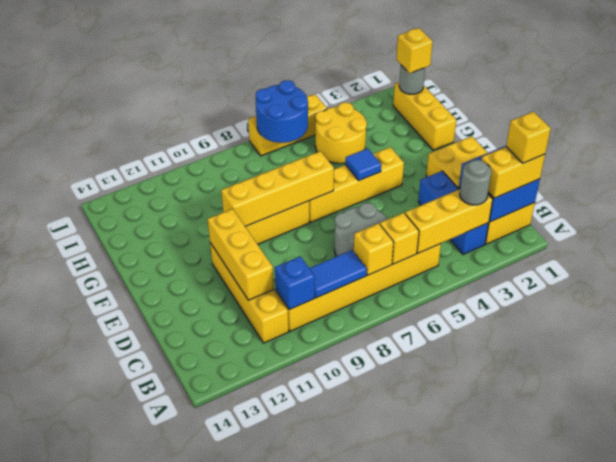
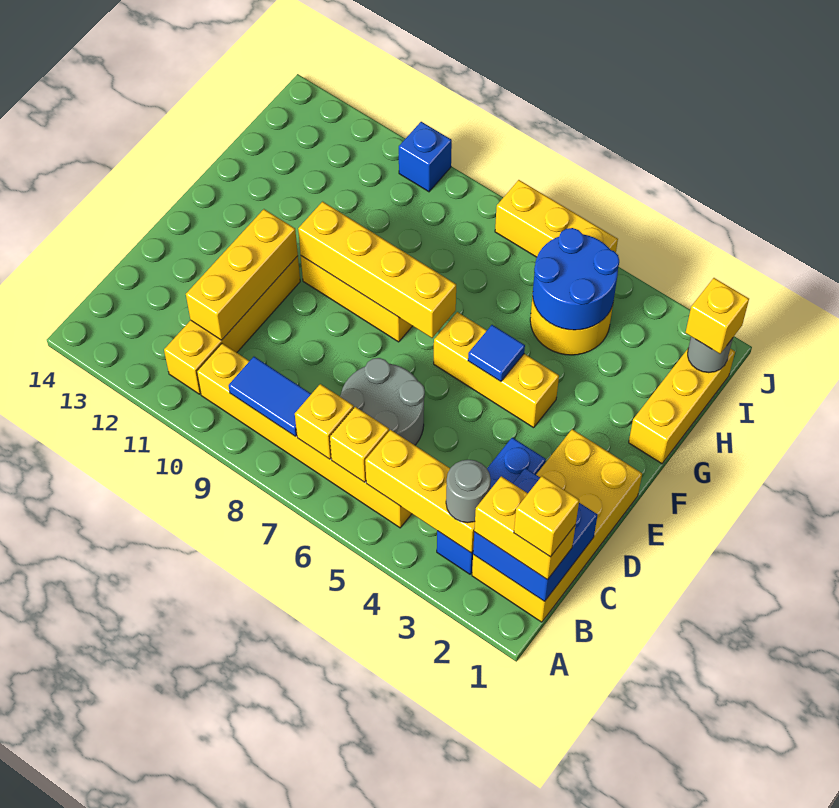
blue brick B10 level 2 -> blue brick J10 level 1
yellow brick F4:F7 level 1 -> yellow brick F4:F6 level 1
blue round brick I6:J7 level 2 -> blue round brick H4:I5 level 2

